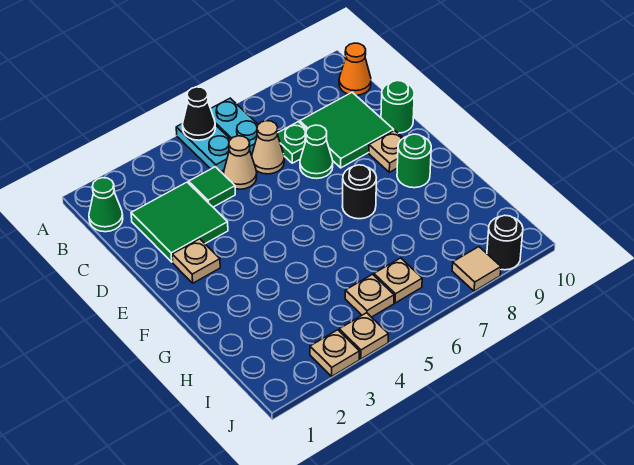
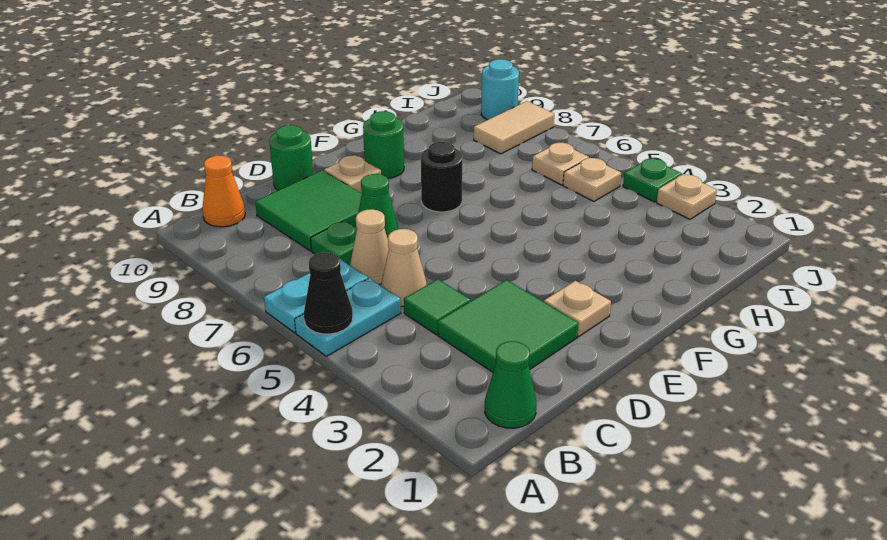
tan plate J4 level 1 -> green plate J4 level 1
tan tile J8 level 1 -> tan tile I8:J8 level 1
black round brick J9 level 1 -> cyan round brick J9 level 1

